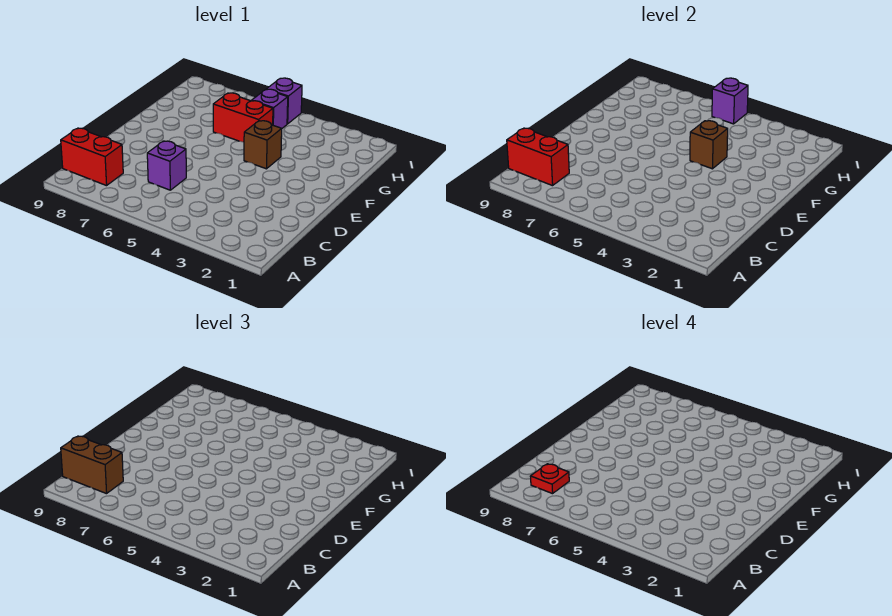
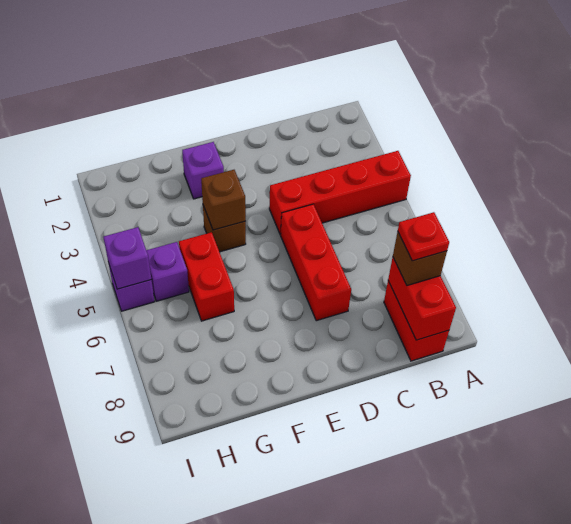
none -> red brick A4:D4 level 1
brown brick B8:B9 level 3 -> brown brick B8 level 3
purple brick C6 level 1 -> purple brick F2 level 1
none -> red brick D5:D7 level 1

